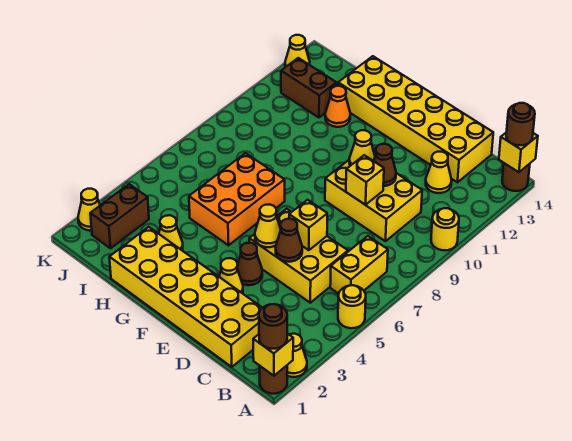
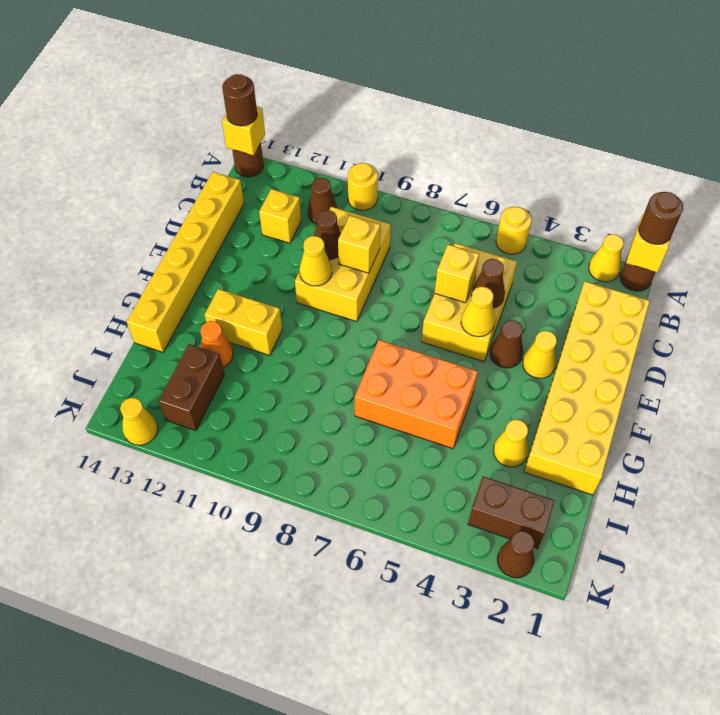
yellow brick B6:B7 level 1 -> yellow brick G11:G12 level 1
none -> brown cone B11 level 1
yellow cone C12 level 1 -> yellow brick C12 level 1
yellow brick C13:H14 level 1 -> yellow brick C14:H14 level 1
yellow cone K2 level 1 -> brown cone K2 level 1

